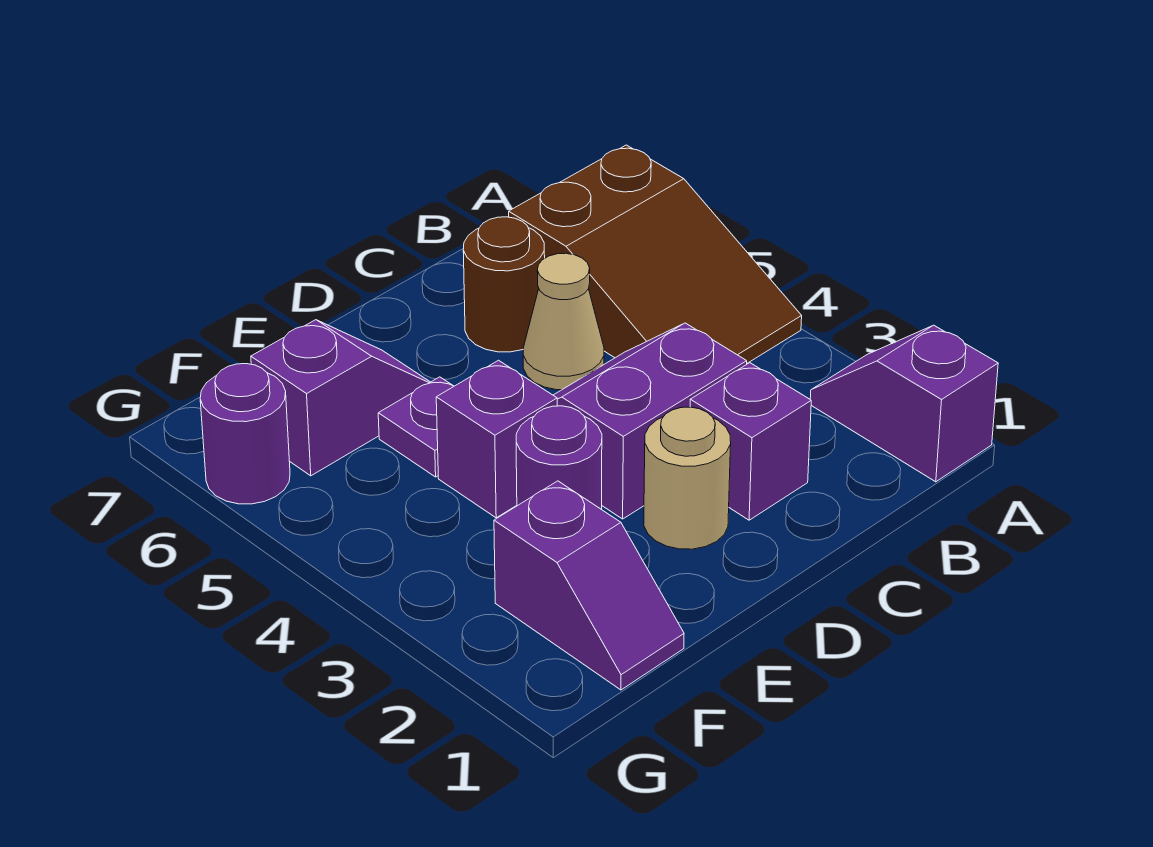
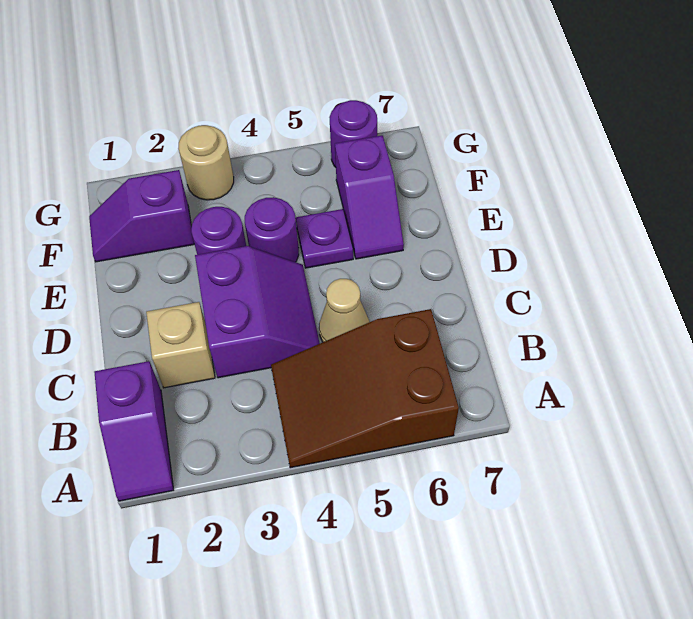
purple slope A1:A2 level 1 top 1 -> purple slope A1:B1 level 1 top B
purple brick C2 level 1 -> tan brick C2 level 1
brown round brick C6 level 1 -> none
tan round brick D2 level 1 -> tan round brick G3 level 1
purple brick E4 level 1 -> purple round brick E4 level 1

